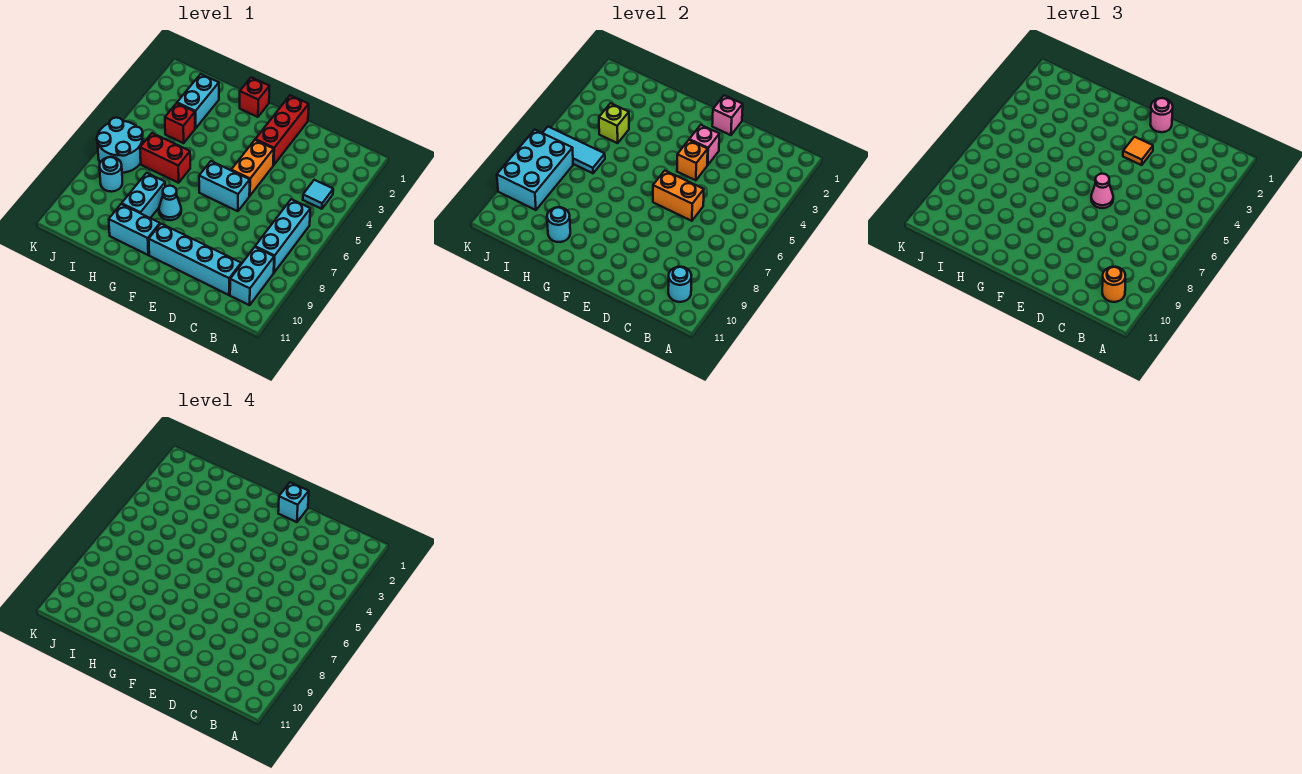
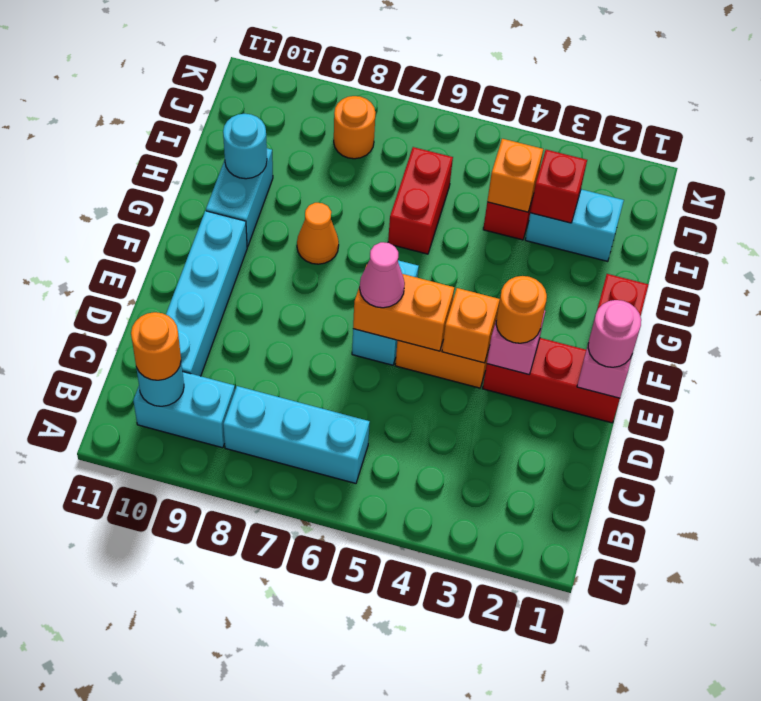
cyan tile B4 level 1 -> none
orange brick D6:E6 level 2 -> orange brick E5:E6 level 2
cyan brick E1 level 4 -> none
orange tile E3 level 3 -> orange round brick E3 level 3
cyan cone G8 level 1 -> orange cone G8 level 1
cyan brick H8:H9 level 1 -> none
none -> red brick I3 level 2
lime brick I4 level 2 -> orange brick I4 level 2
cyan tile I6:K6 level 2 -> none
cyan round brick J6:K7 level 1 -> none
cyan brick J7:K9 level 2 -> none
cyan round brick J8 level 1 -> orange round brick J8 level 1

